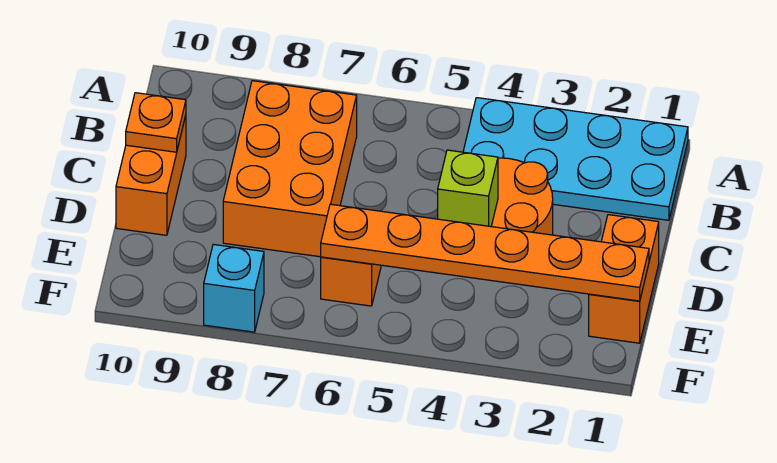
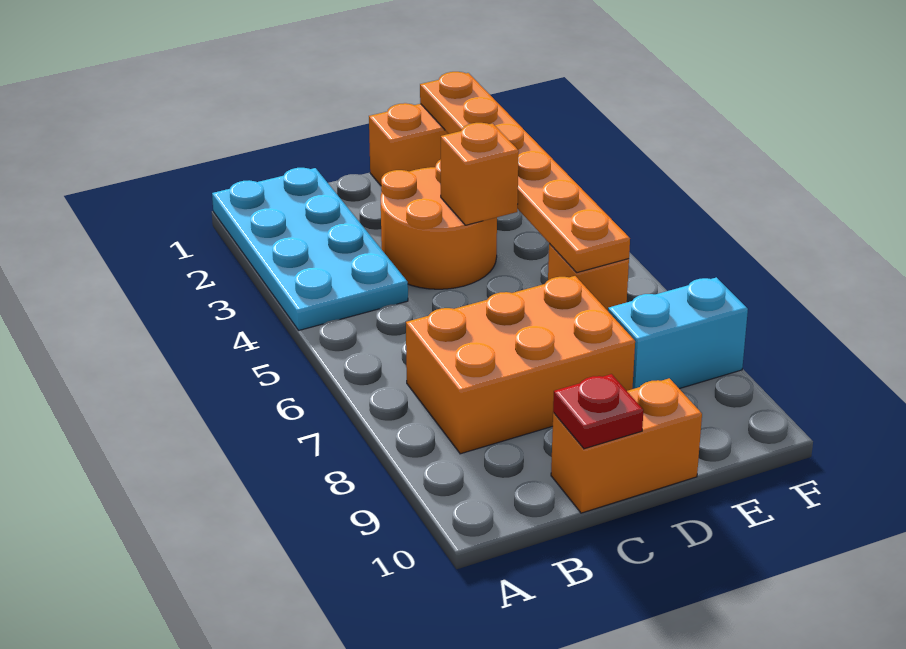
orange plate C10 level 2 -> red plate C10 level 2
lime brick D4 level 2 -> orange brick D4 level 2
cyan brick F8 level 1 -> cyan brick E8:F8 level 1

